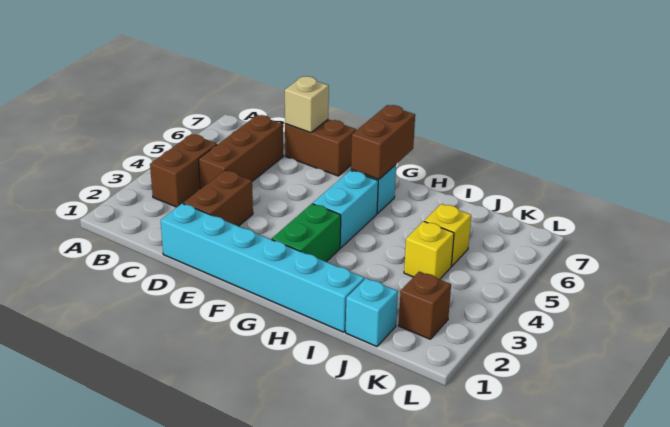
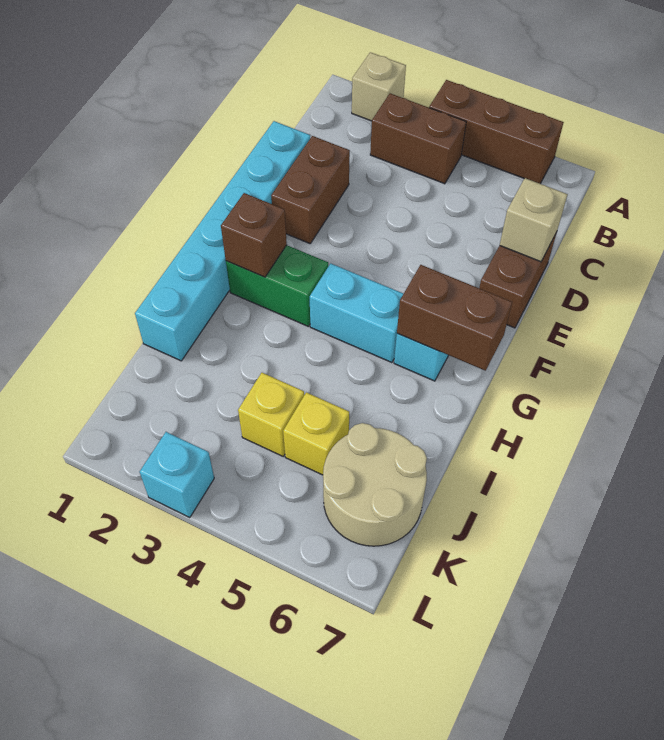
none -> tan brick A2 level 1
brown brick C4:C6 level 1 -> brown brick A4:A6 level 1
brown brick D2:D3 level 1 -> brown brick D2:E2 level 1
cyan brick J1 level 1 -> cyan brick L3 level 1
none -> tan round brick J6:K7 level 1
brown brick K2 level 1 -> brown brick G2 level 2

